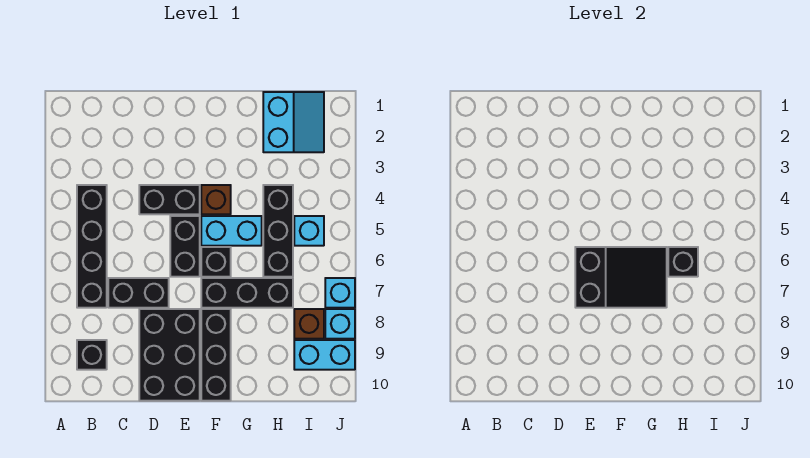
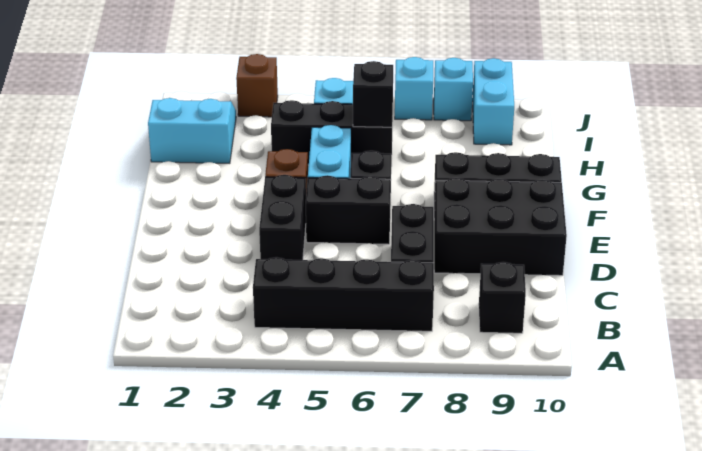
black slope E6:G7 level 2 top E -> none
black brick F7:H7 level 1 -> none
brown brick I8 level 1 -> brown brick J3 level 1

